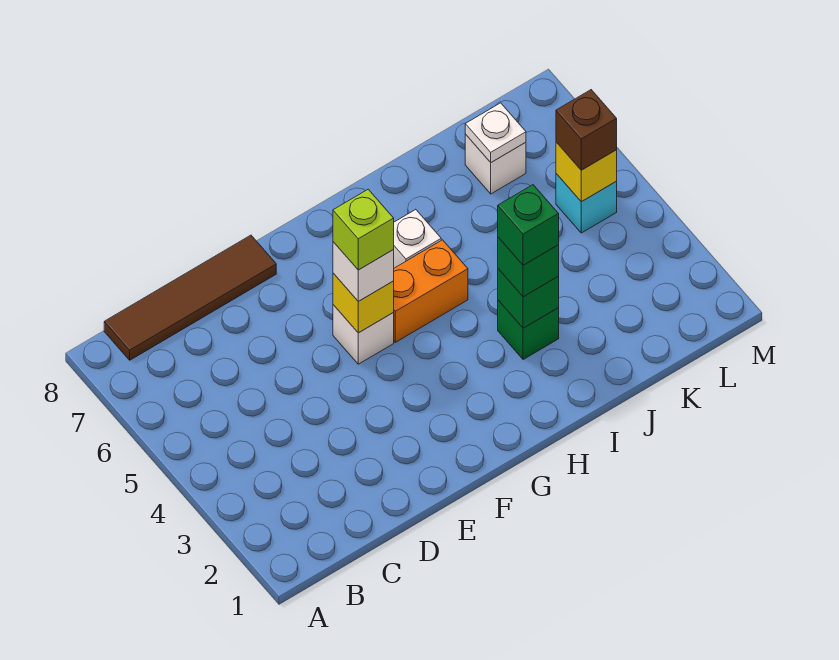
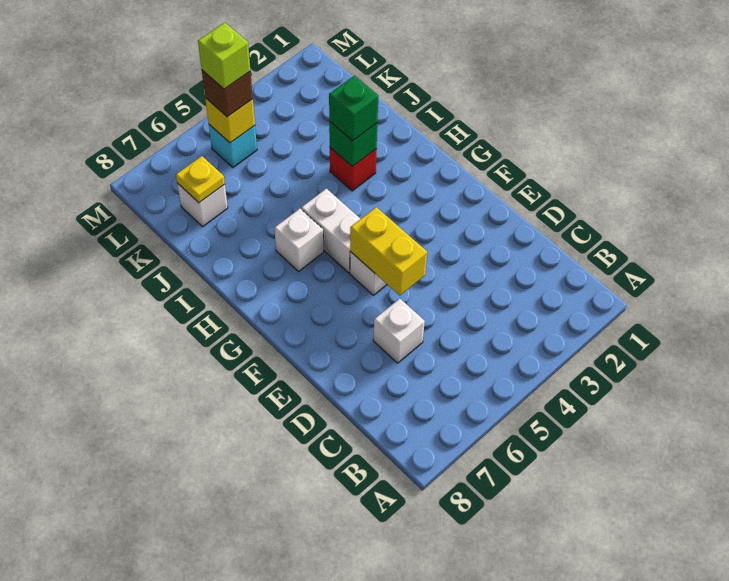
brown tile B8:E8 level 1 -> none
yellow brick F5 level 2 -> yellow brick E5:F5 level 2
white brick F5 level 3 -> white brick D6 level 1
lime brick F5 level 4 -> lime brick L5 level 4
orange brick G5:H5 level 1 -> white brick G5:H5 level 1
green brick I3 level 1 -> red brick I3 level 1
green brick I3 level 4 -> none
white plate K7 level 2 -> yellow plate K7 level 2

